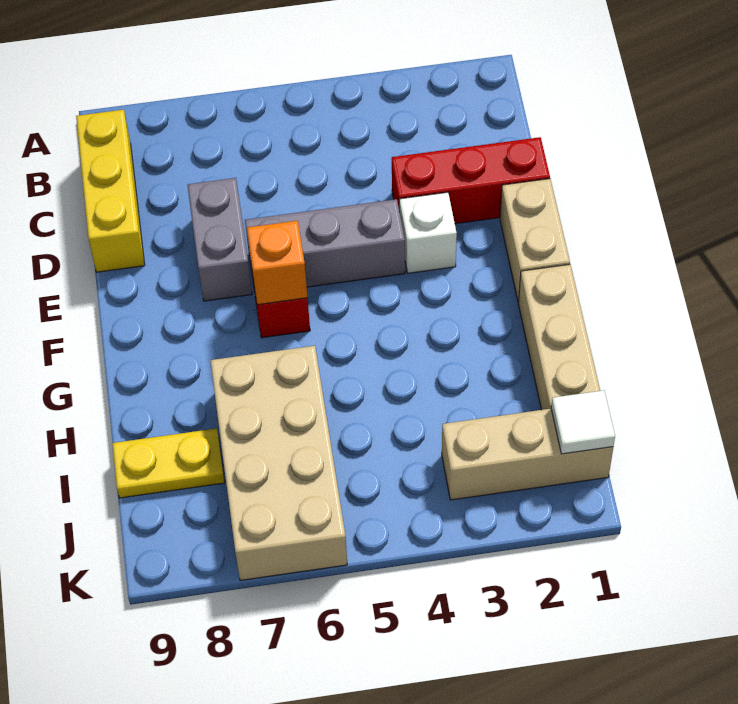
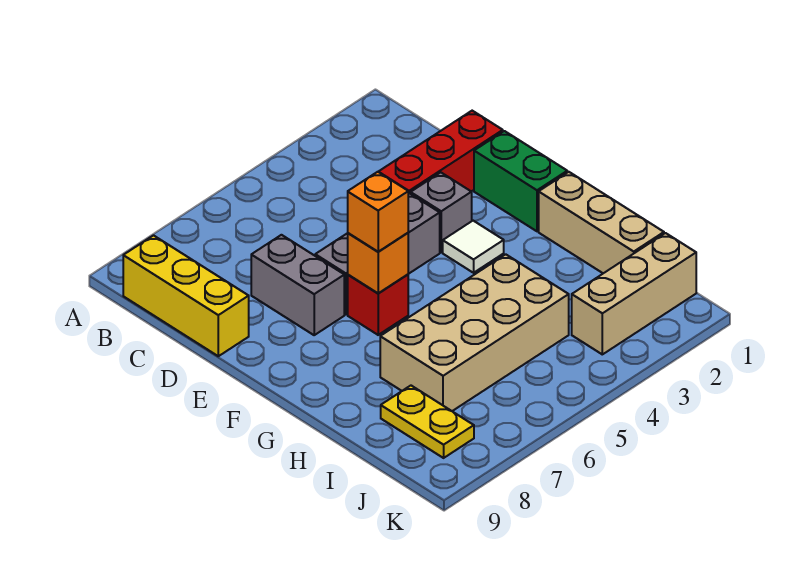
tan brick E1:F1 level 1 -> green brick E1:F1 level 1
white brick E3 level 1 -> grey brick E3 level 1
none -> orange brick F6 level 3
tan brick H6:K7 level 1 -> tan brick H4:I7 level 1
yellow plate I8:I9 level 1 -> yellow plate I8:J8 level 1
white tile J1 level 2 -> white tile F3 level 1

